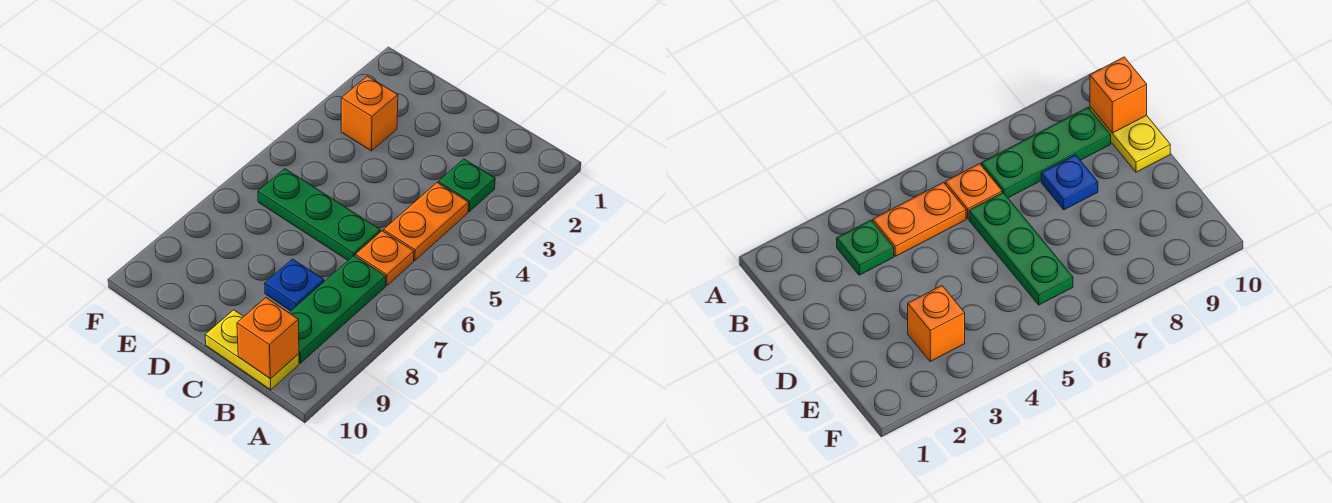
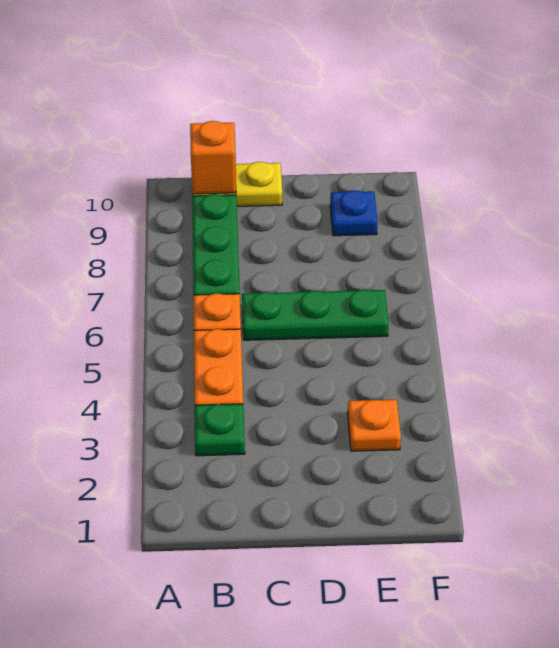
blue plate C8 level 1 -> blue plate E9 level 1
orange brick E3 level 1 -> orange plate E3 level 1

